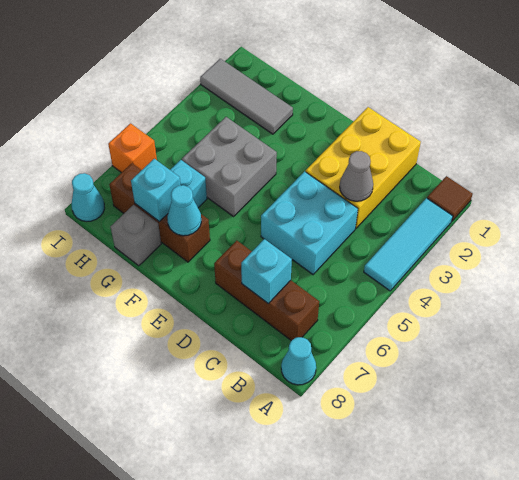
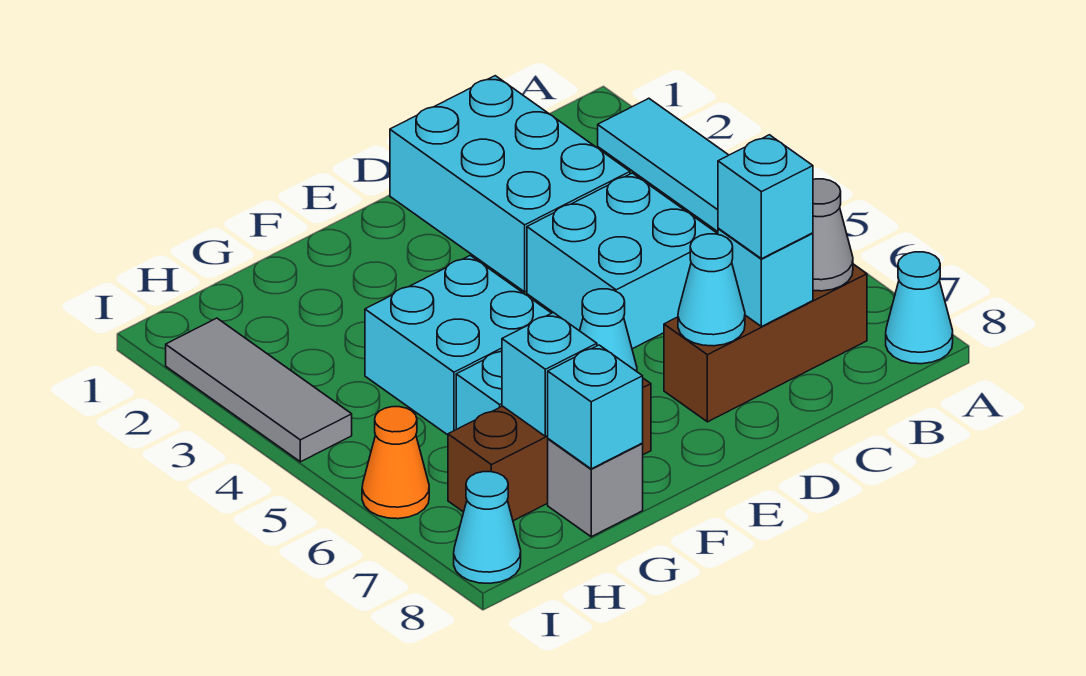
brown tile A1 level 1 -> none
yellow brick C1:D3 level 1 -> cyan brick C1:D3 level 1
grey cone C3 level 2 -> grey cone B7 level 2
none -> cyan brick C7 level 3
none -> cyan cone D7 level 2
grey brick F4:G5 level 1 -> cyan brick F4:G5 level 1
grey tile G2:I2 level 1 -> grey tile I2:I4 level 1
none -> cyan brick G8 level 2
orange brick I6 level 1 -> orange cone I6 level 1

